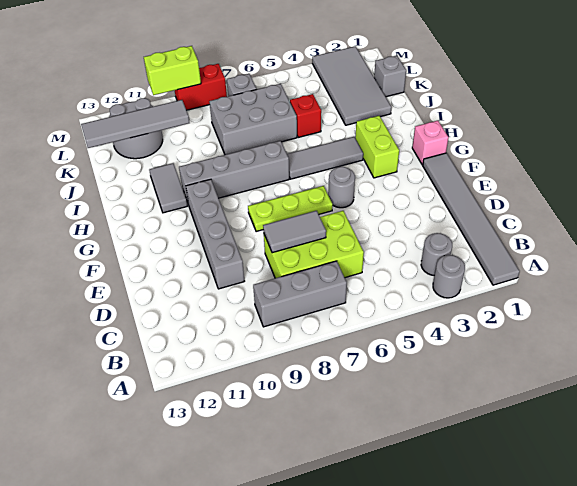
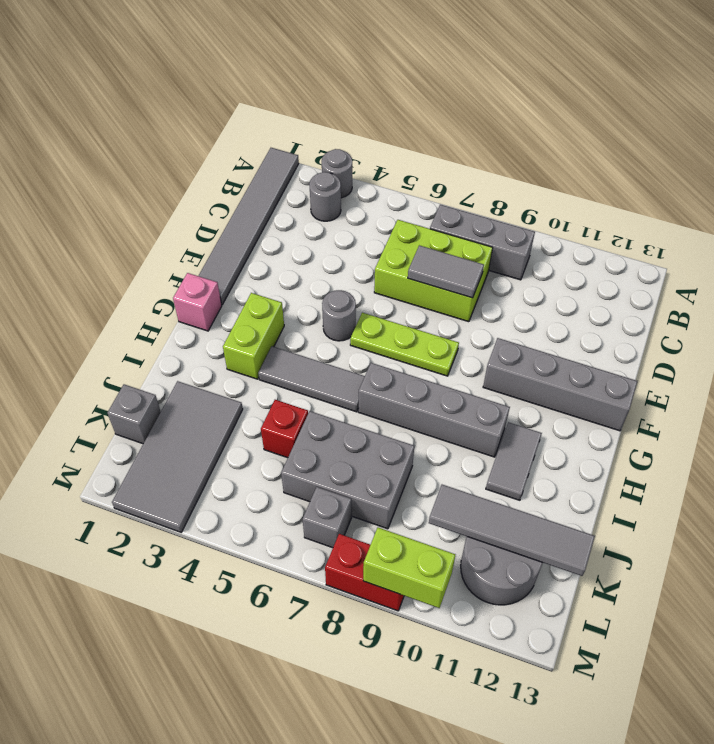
grey brick D10:G10 level 1 -> grey brick F10:F13 level 1

